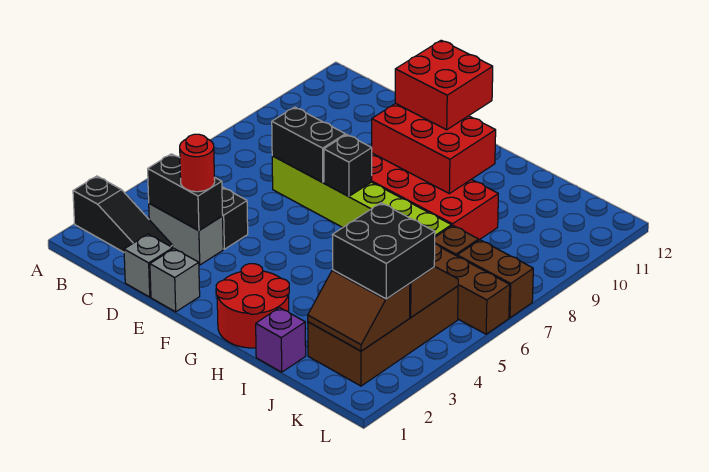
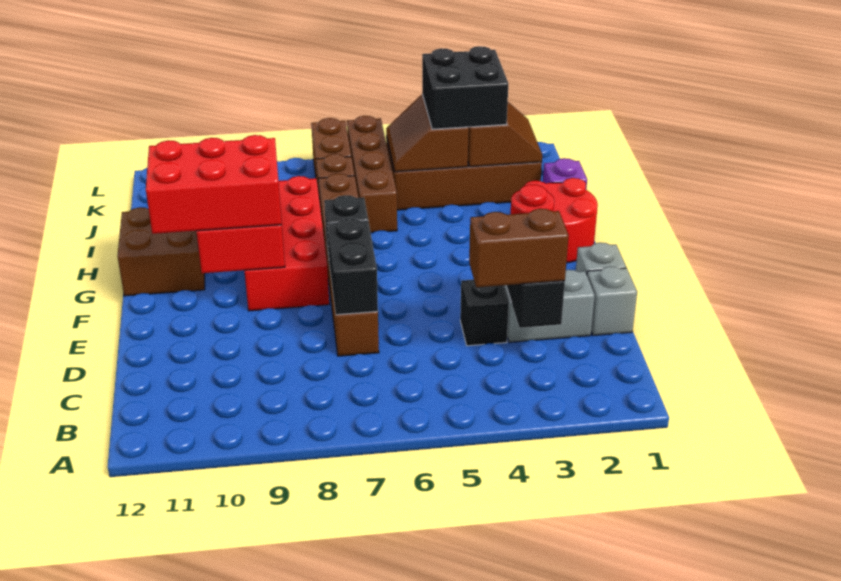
black slope A2:C2 level 1 top A -> none
grey brick C3:D3 level 1 -> grey brick D2:D3 level 1
none -> brown brick C3:C4 level 3
lime brick D7:I7 level 1 -> brown brick D7:I7 level 1
red brick F10:G11 level 3 -> red brick F9:G11 level 3
none -> brown brick G11:H12 level 1

